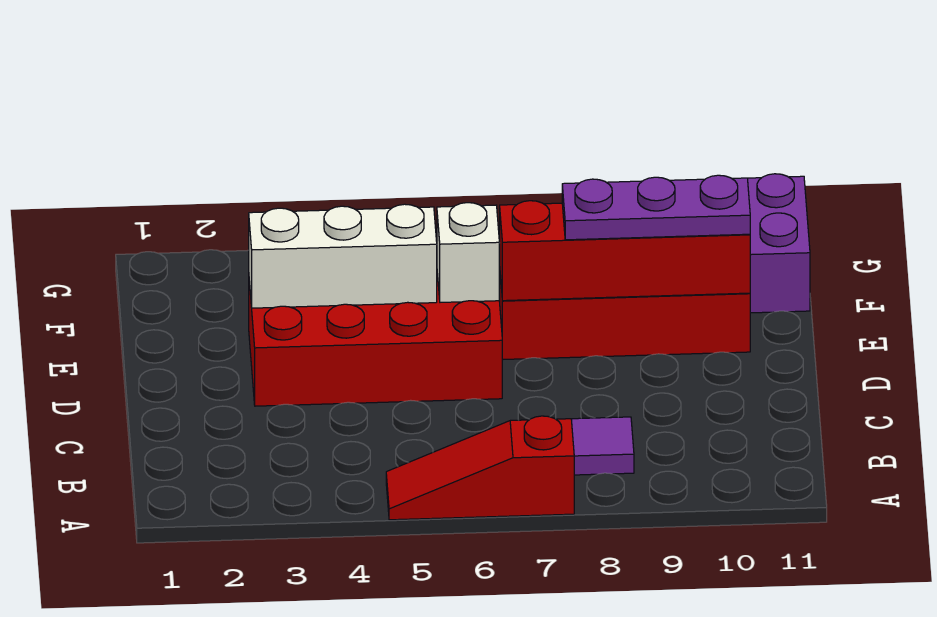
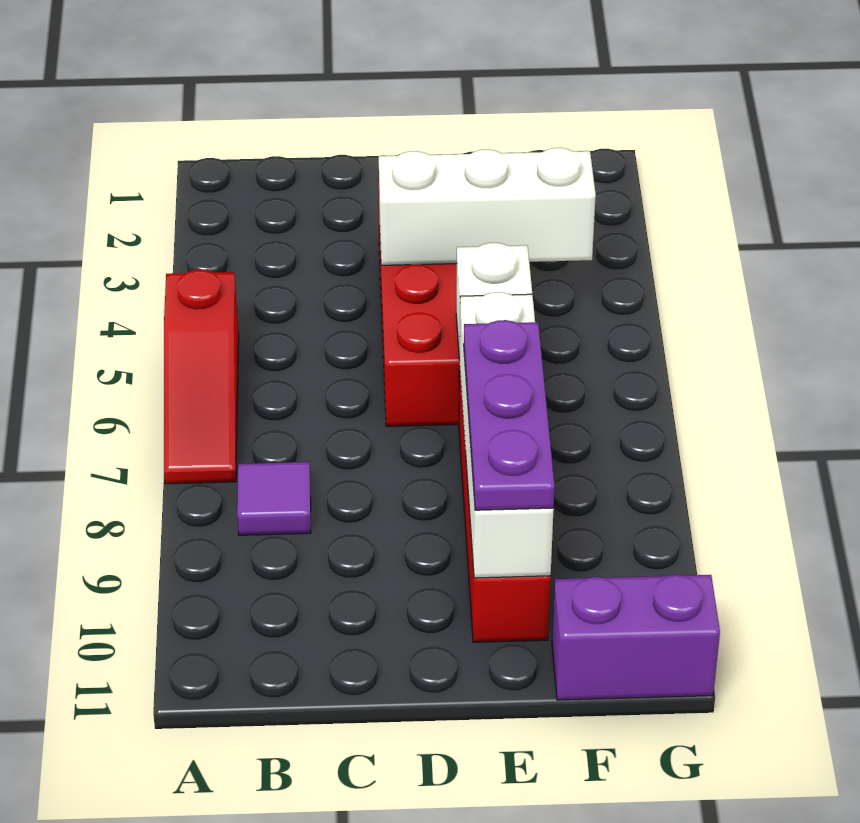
red slope A5:A7 level 1 top 7 -> red slope A5:A7 level 1 top 5
white brick E3:E5 level 2 -> white brick D4:F4 level 2
red brick E7:E10 level 2 -> white brick E7:E10 level 2

